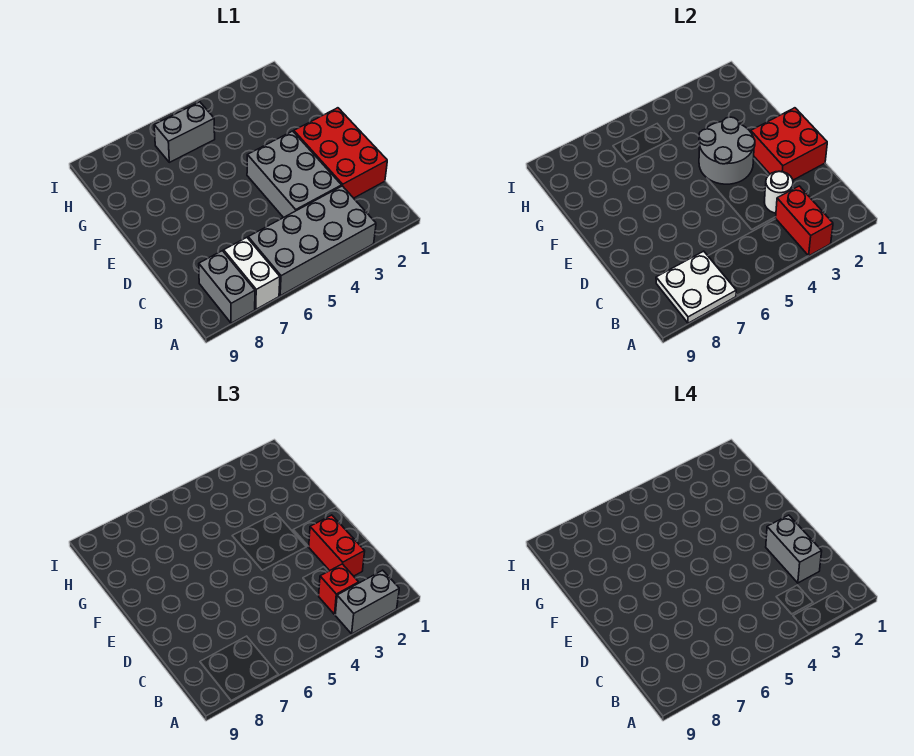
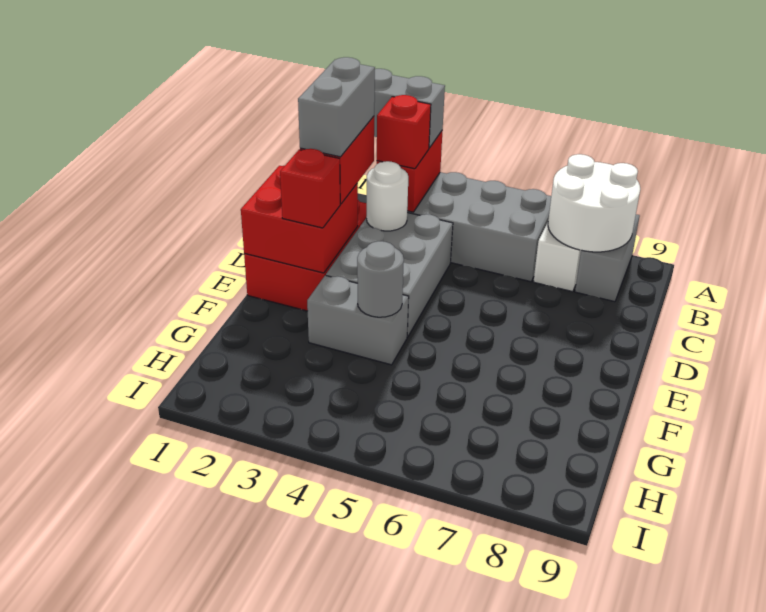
white plate A7:B8 level 2 -> white round brick A7:B8 level 2
none -> red brick E2 level 3
grey round brick E3:F4 level 2 -> grey round brick F4 level 2
grey brick H5:H6 level 1 -> grey brick F3:F4 level 1

